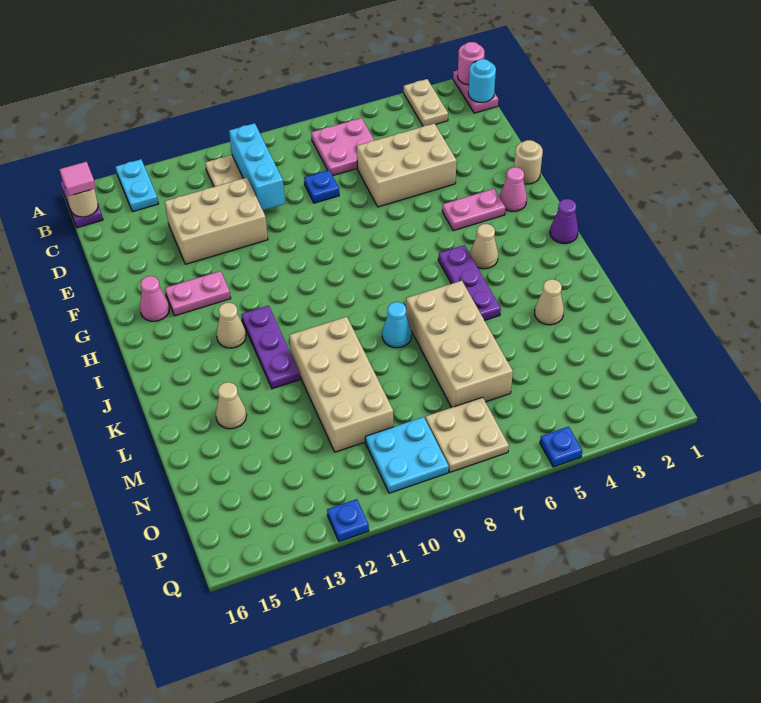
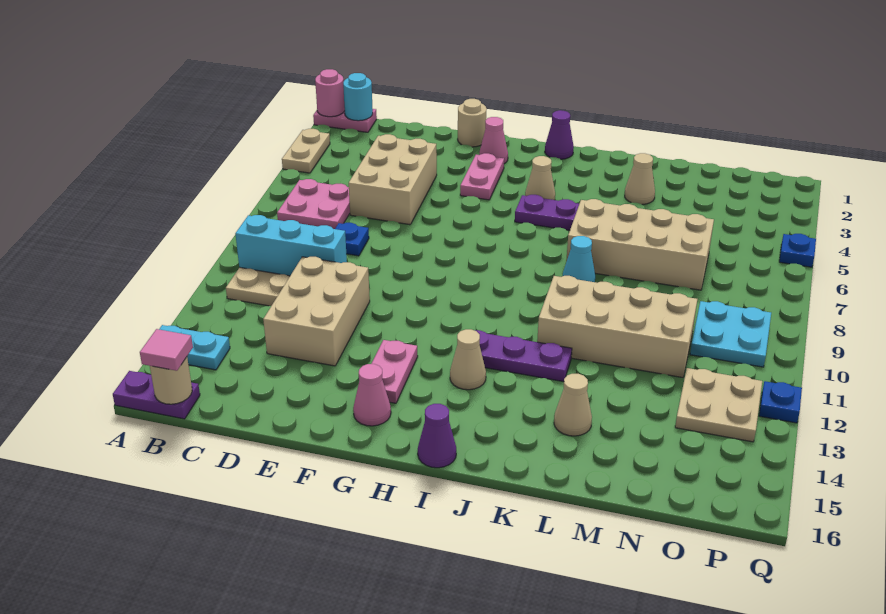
tan plate A3:B3 level 1 -> tan plate A3:A4 level 1
none -> purple cone I16 level 1
tan plate O7:P8 level 1 -> tan plate O12:P13 level 1

